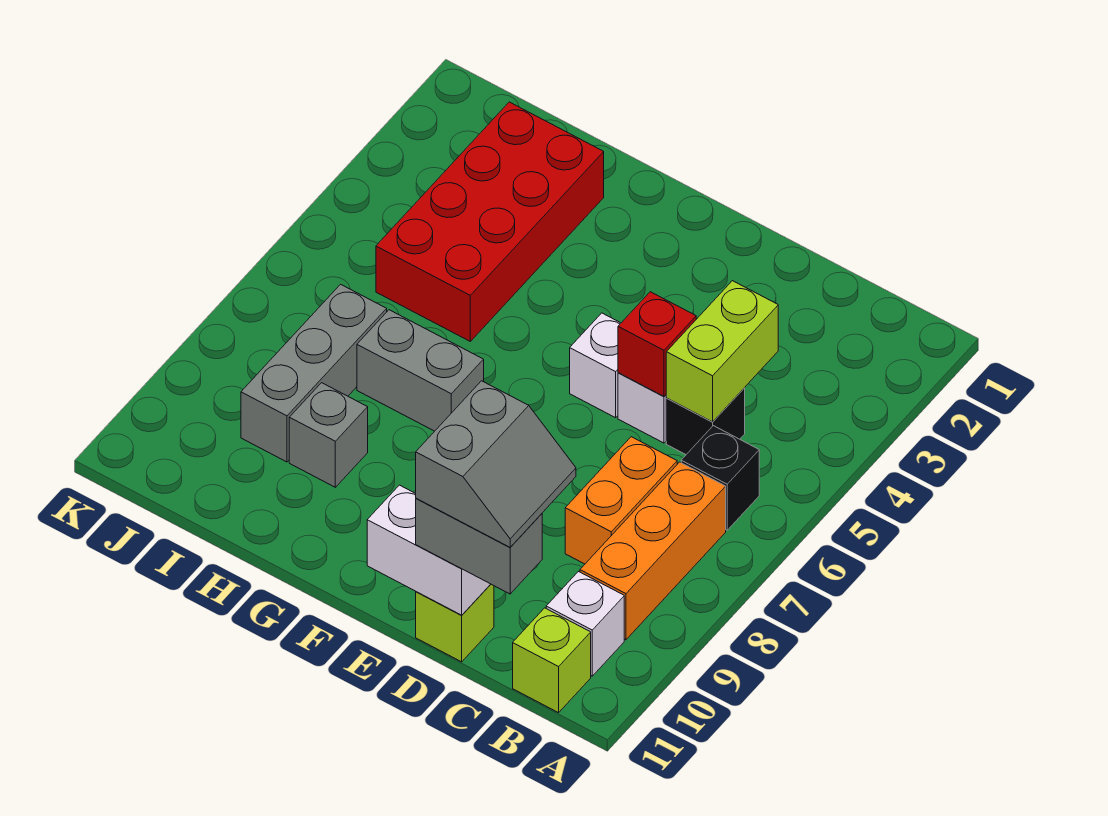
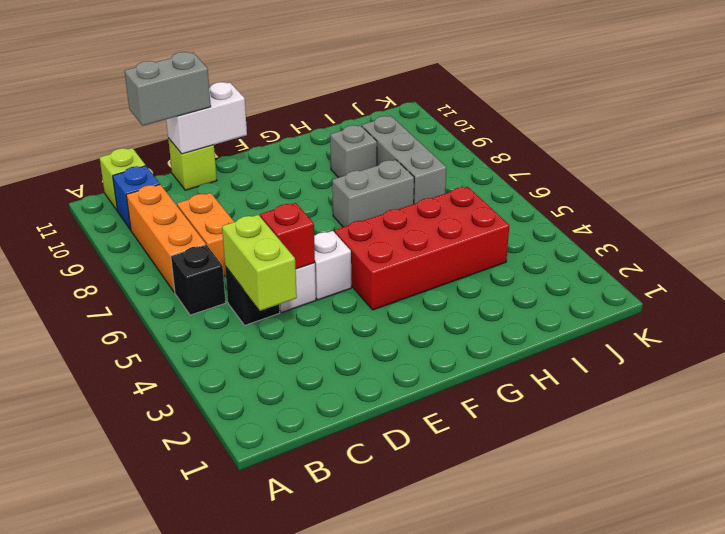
white brick B10 level 1 -> blue brick B10 level 1
grey slope C10:D11 level 4 top D -> none
red brick H2:I5 level 1 -> red brick F4:I5 level 1

